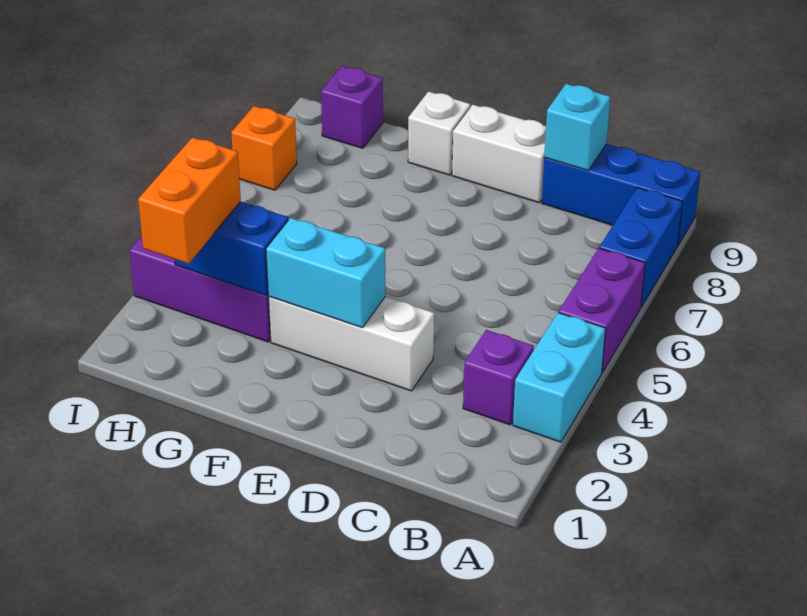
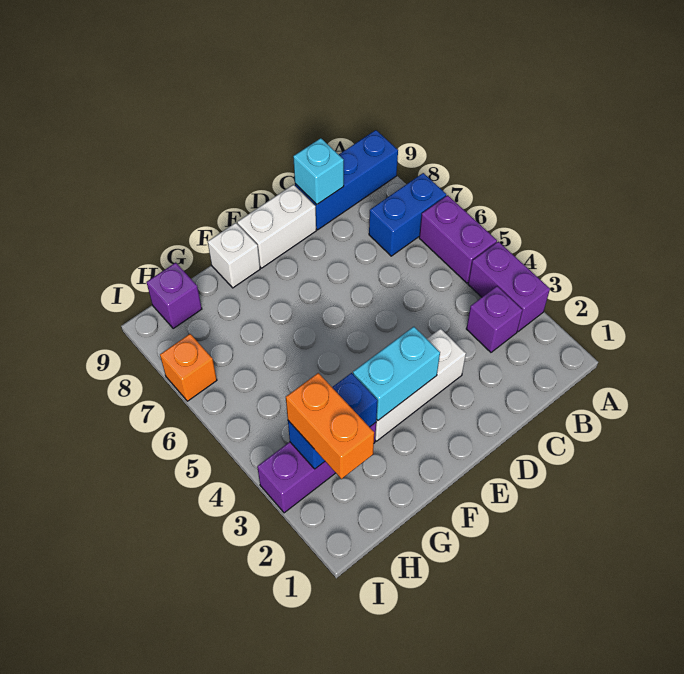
cyan brick A3:A4 level 1 -> purple brick A3:A4 level 1
blue brick A7:A8 level 1 -> blue brick A7:B7 level 1

